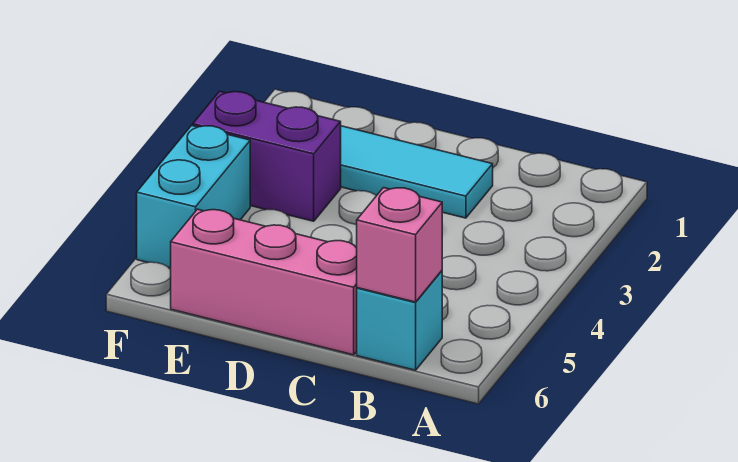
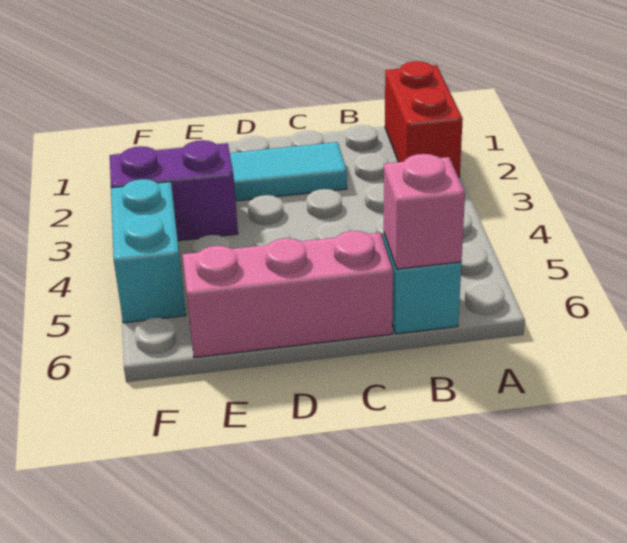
none -> red brick A1:A2 level 1

